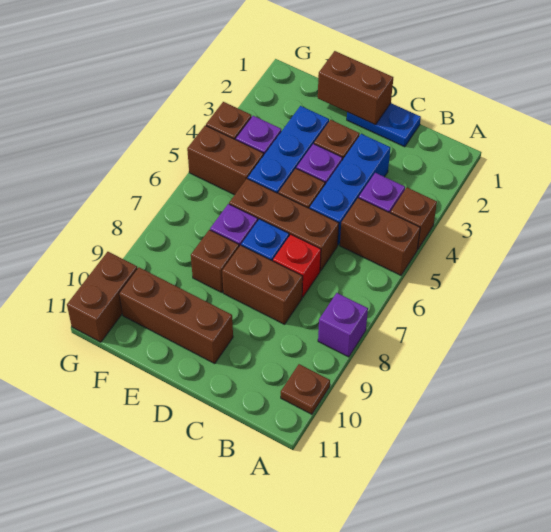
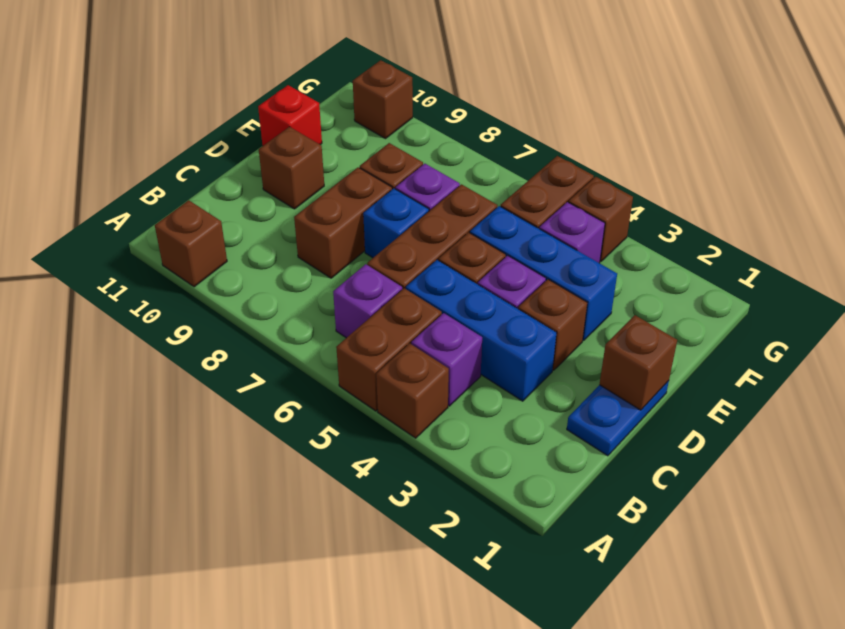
purple brick A8 level 1 -> purple brick B6 level 1
brown plate A10 level 1 -> brown brick A10 level 1
red brick C7 level 1 -> red brick E11 level 1
brown brick D1:E1 level 2 -> brown brick D1 level 2
brown brick D10:F10 level 1 -> brown brick D10 level 1
brown brick G10:G11 level 1 -> brown brick G10 level 1

